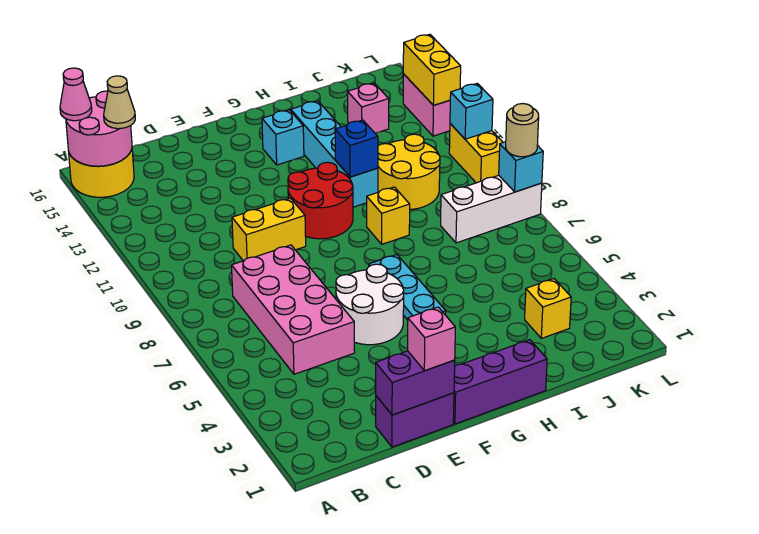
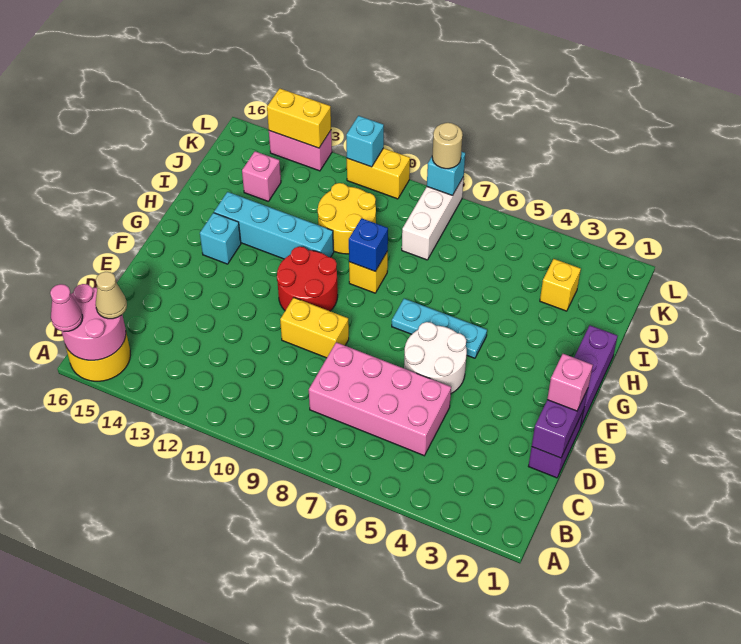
yellow brick D10:E10 level 1 -> yellow brick E9:E10 level 1
blue brick H11 level 2 -> blue brick H9 level 2

